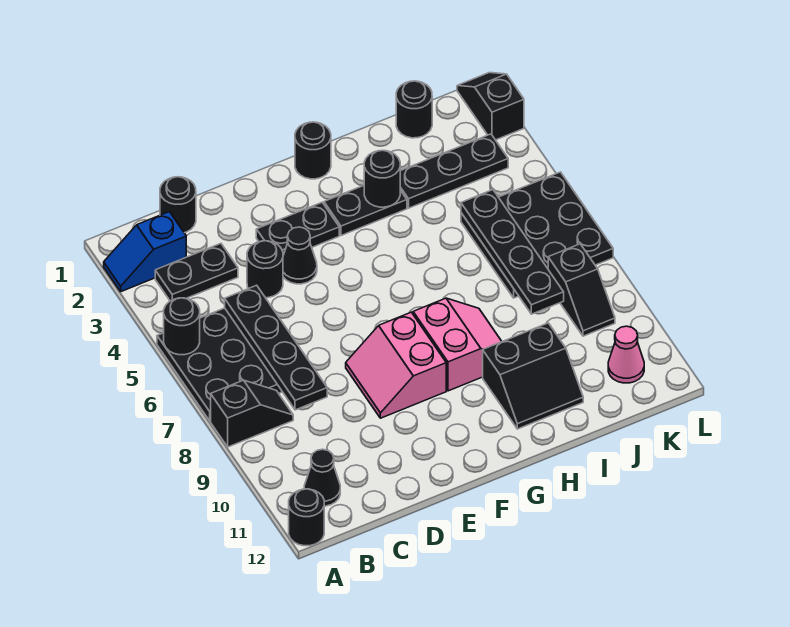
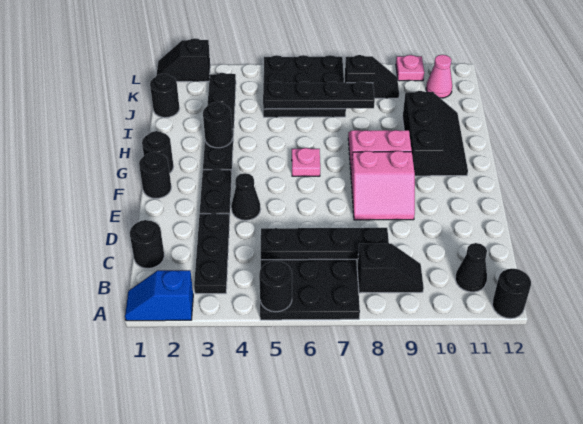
blue slope A2:B2 level 1 top B -> blue slope A1:A2 level 1 top 2
black slope A8:B8 level 1 top A -> black slope B8:B9 level 1 top 8
black plate B3:C3 level 1 -> black plate B3:D3 level 1
black round brick D4 level 1 -> black round brick F1 level 1
none -> pink plate G6 level 1
black slope H10:I11 level 1 top 10 -> black slope G10:I11 level 1 top 10
none -> pink plate L10 level 1

